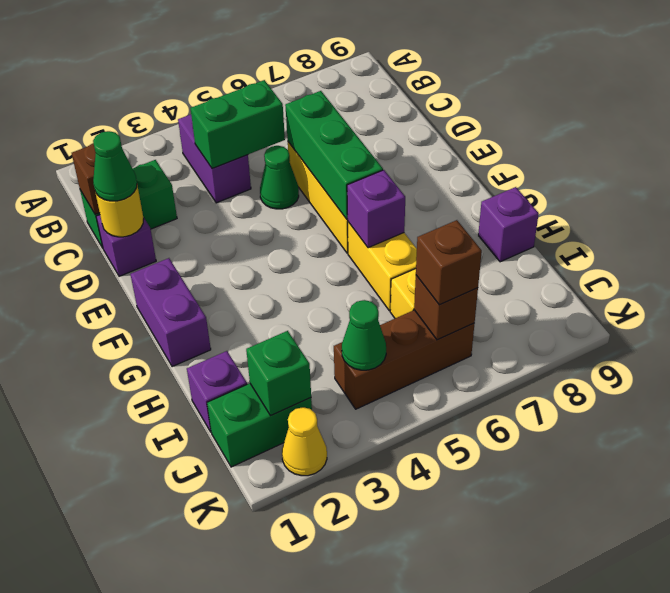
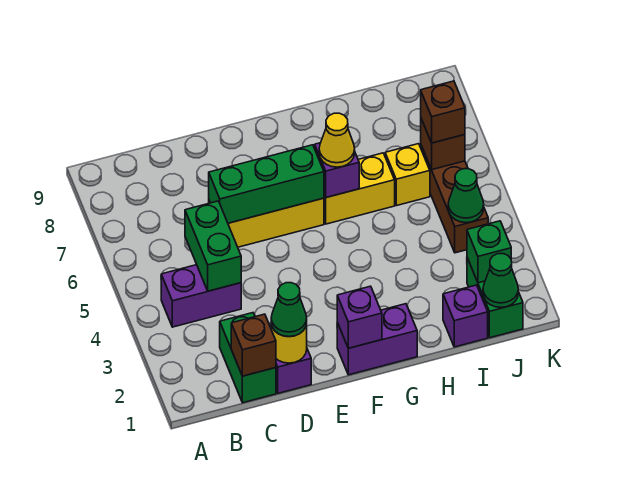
green cone D5 level 1 -> green cone J1 level 2
purple brick H9 level 1 -> purple brick F1 level 2
yellow cone K2 level 1 -> yellow cone G6 level 3

